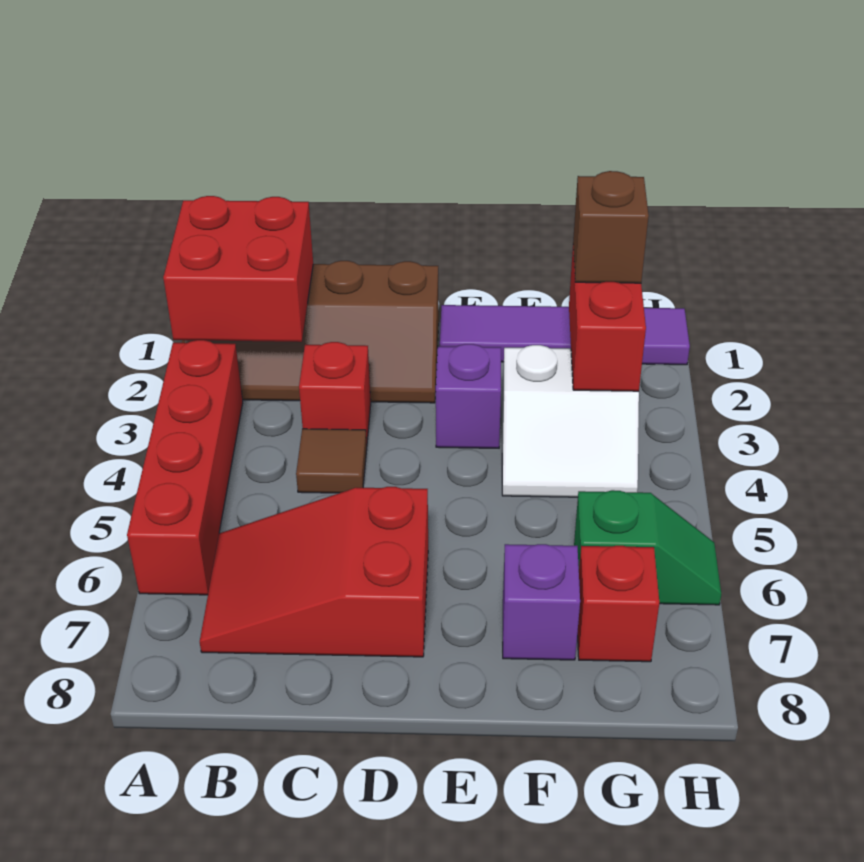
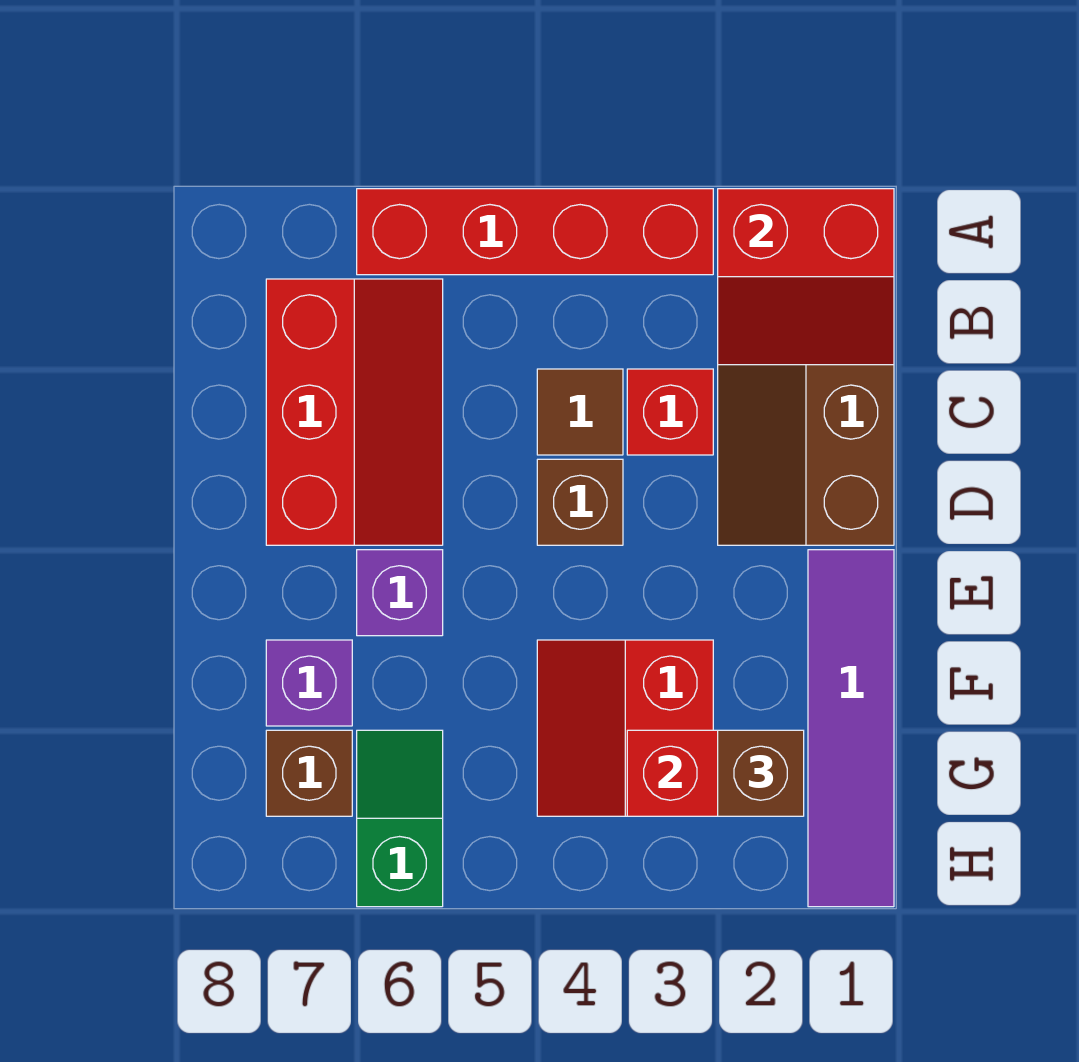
red brick A1:B2 level 2 -> red slope A1:B2 level 2 top A
red slope B6:D7 level 1 top D -> red slope B6:D7 level 1 top 7
none -> brown brick D4 level 1
purple brick E3 level 1 -> purple brick E6 level 1
white slope F3:G4 level 1 top 3 -> red slope F3:G4 level 1 top 3
green slope G6:H6 level 1 top G -> green slope G6:H6 level 1 top H
red brick G7 level 1 -> brown brick G7 level 1

